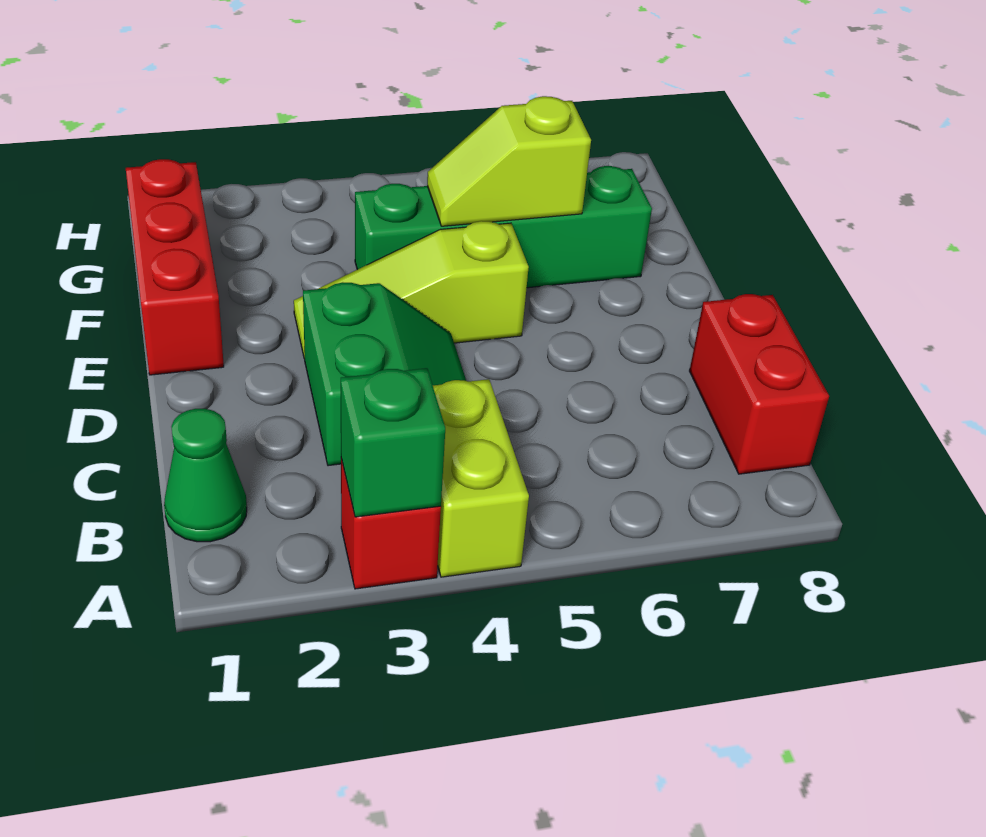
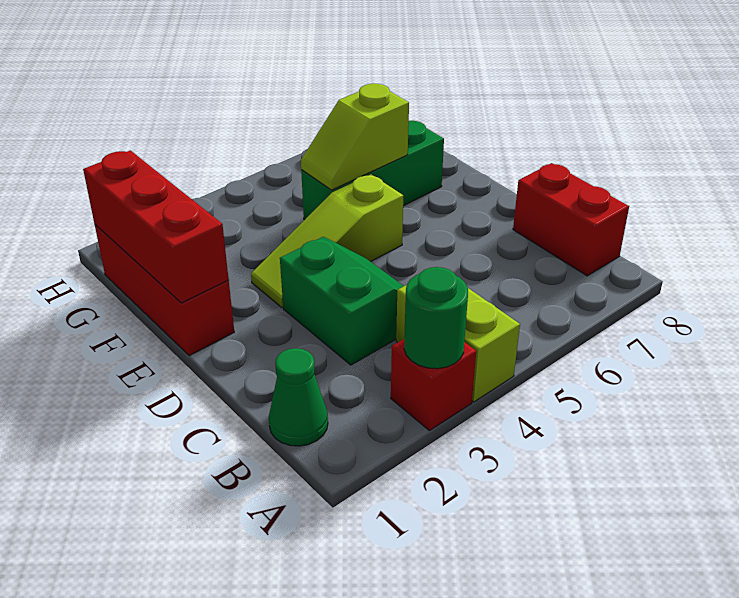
green brick A3 level 2 -> green round brick A3 level 2
none -> red brick E1:G1 level 2
green brick F4:F7 level 1 -> green brick F5:F7 level 1

